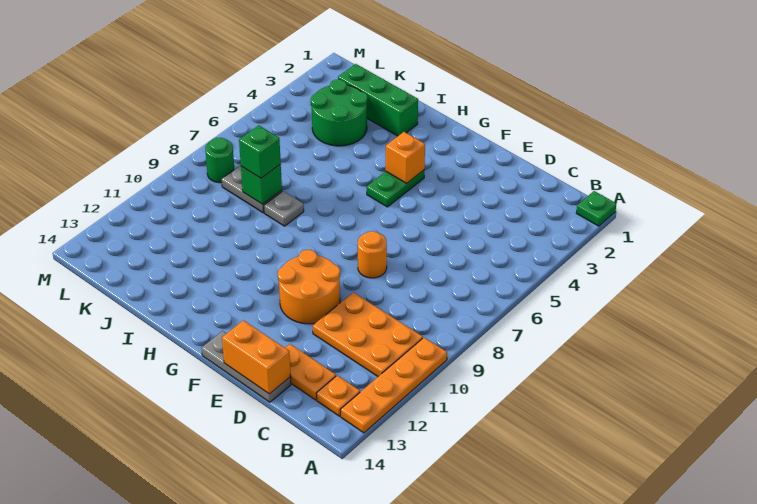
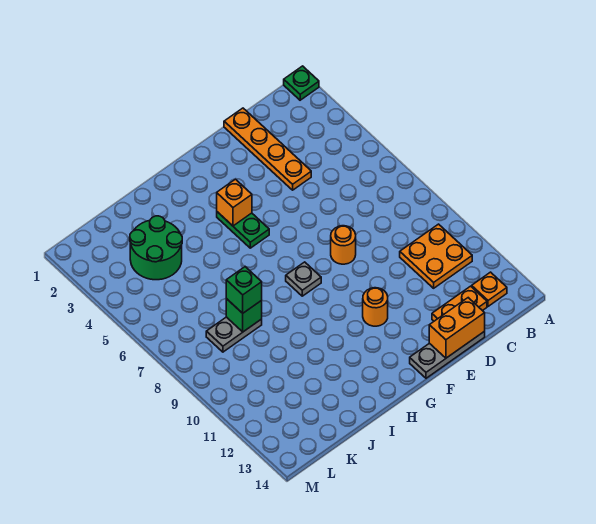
orange plate A10:A13 level 1 -> orange plate D1:D4 level 1
orange plate B10:D11 level 1 -> orange plate B10:C11 level 1
orange round brick E10:F11 level 1 -> orange round brick F11 level 1
green brick I2:K2 level 1 -> none
grey plate I8 level 1 -> grey plate G8 level 1
green round brick L8 level 1 -> none

